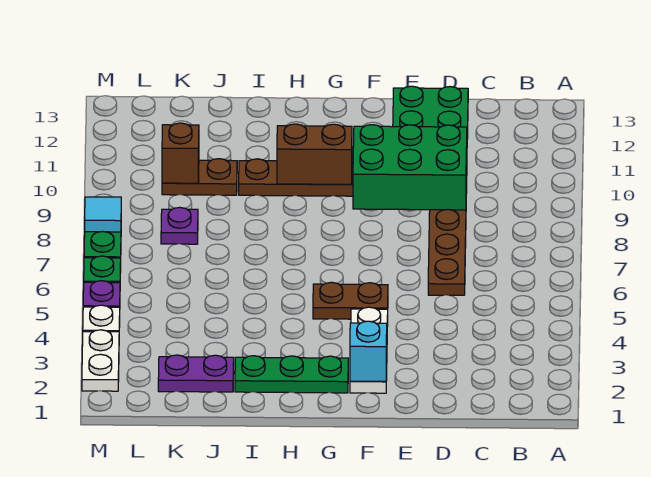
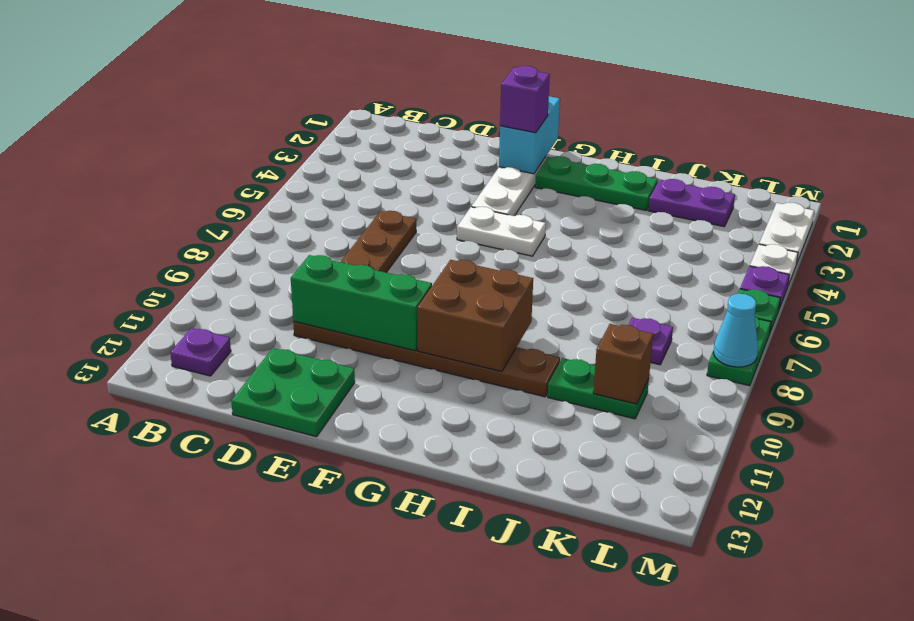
none -> purple plate B12 level 1
green brick D9:F10 level 2 -> green brick D10:F10 level 2
cyan brick F2 level 2 -> cyan brick F1:F2 level 2
none -> purple brick F2 level 3
brown plate F5:G5 level 1 -> white plate F5:G5 level 1
brown brick G10:H10 level 2 -> brown brick G9:H10 level 2
brown plate J10:K10 level 1 -> green plate J10:K10 level 1
cyan tile M8 level 2 -> cyan cone M8 level 2

